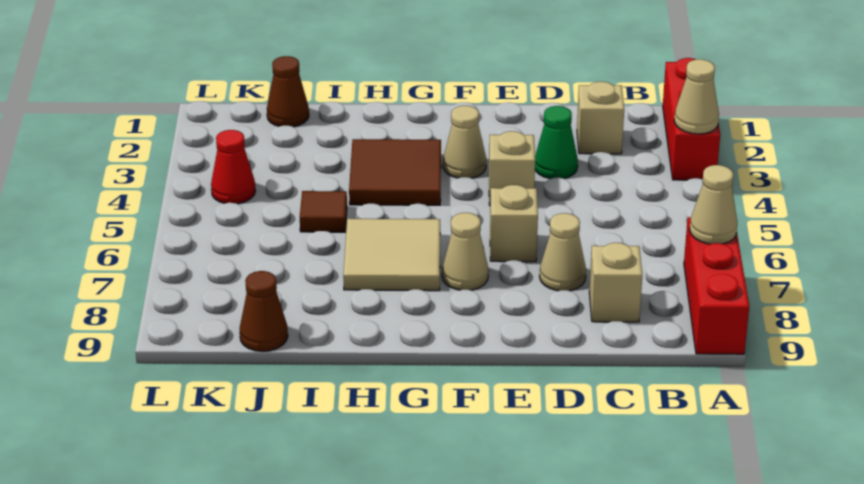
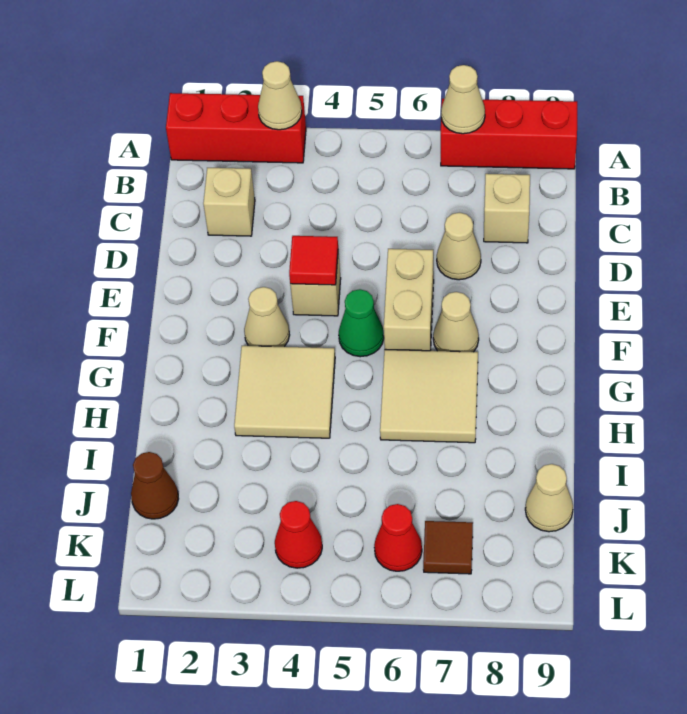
green cone D3 level 1 -> green cone F5 level 1
none -> red tile E4 level 2
tan brick E6 level 1 -> tan brick E6:F6 level 1
brown tile G3:H4 level 1 -> tan tile G3:H4 level 1
brown tile I5 level 1 -> brown tile K7 level 1
brown cone J9 level 1 -> tan cone J9 level 1
none -> red cone K6 level 1

